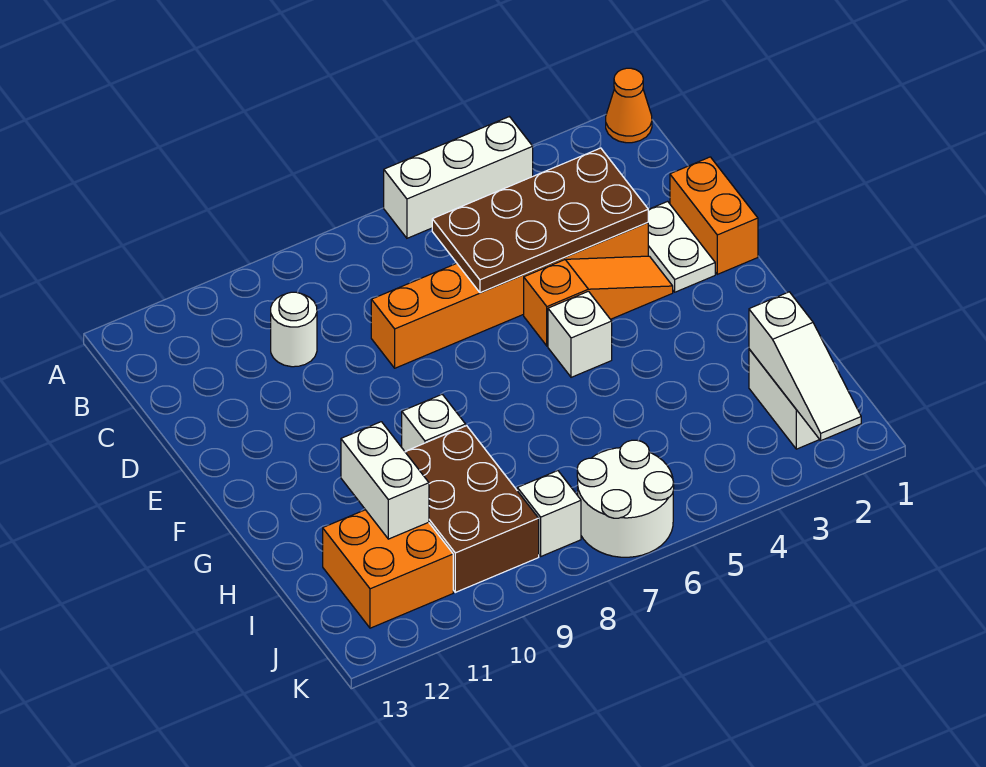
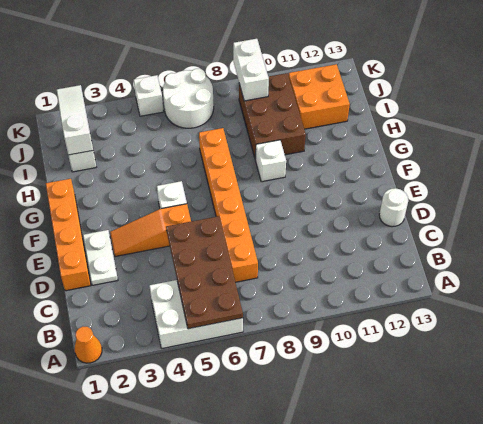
white brick A4:A6 level 1 -> white brick A4:B6 level 1
brown plate C3:D6 level 2 -> brown plate A5:D6 level 2
white round brick C10 level 1 -> white round brick D13 level 1
orange brick D1:E1 level 1 -> orange brick D1:G1 level 1
orange brick D3:D8 level 1 -> orange brick C7:H7 level 1
white brick H11:I11 level 2 -> white brick J9:K9 level 2
white brick J8 level 1 -> white brick K5 level 1

